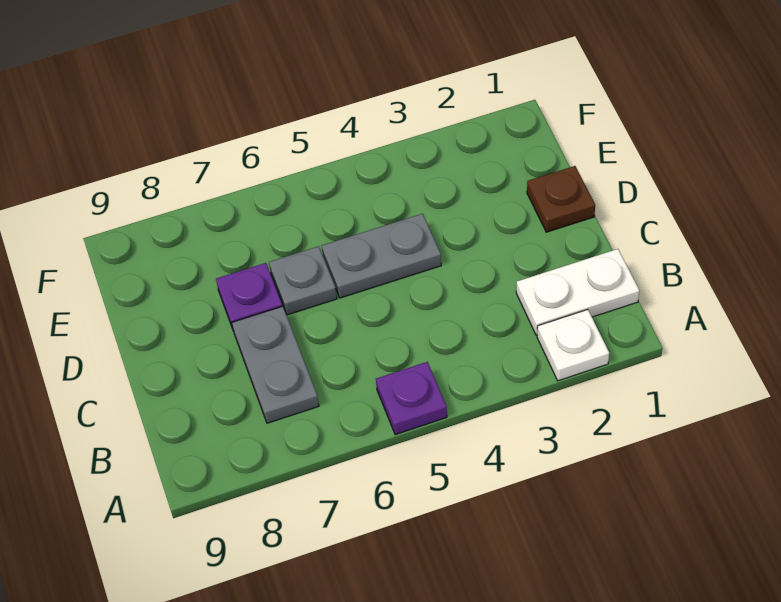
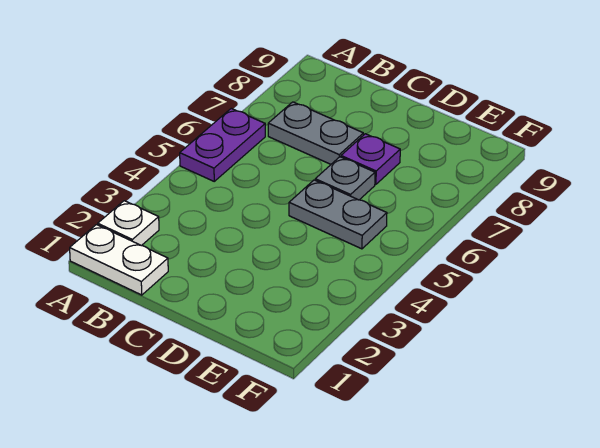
purple plate A5 level 1 -> purple plate A5:A6 level 1
white plate B1:B2 level 1 -> white plate A1:B1 level 1
brown plate D1 level 1 -> none
grey plate D4:D5 level 1 -> grey plate D5:E5 level 1

